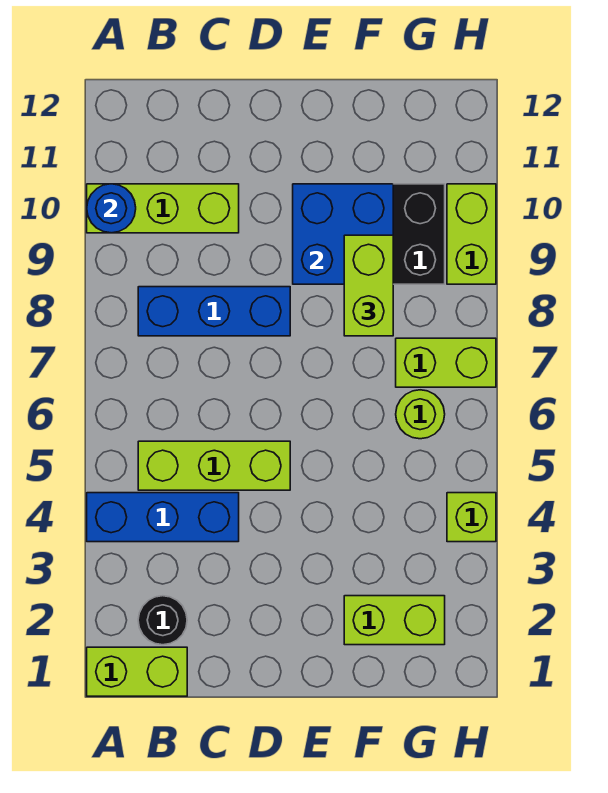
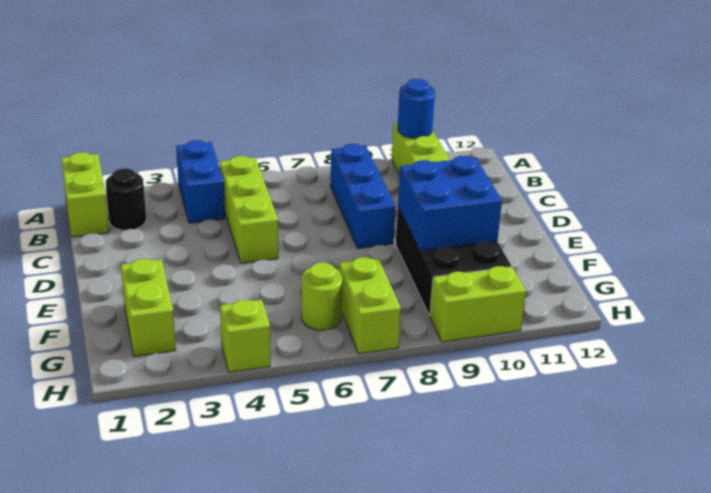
blue brick A4:C4 level 1 -> blue brick A4:B4 level 1
lime brick F8:F9 level 3 -> none

